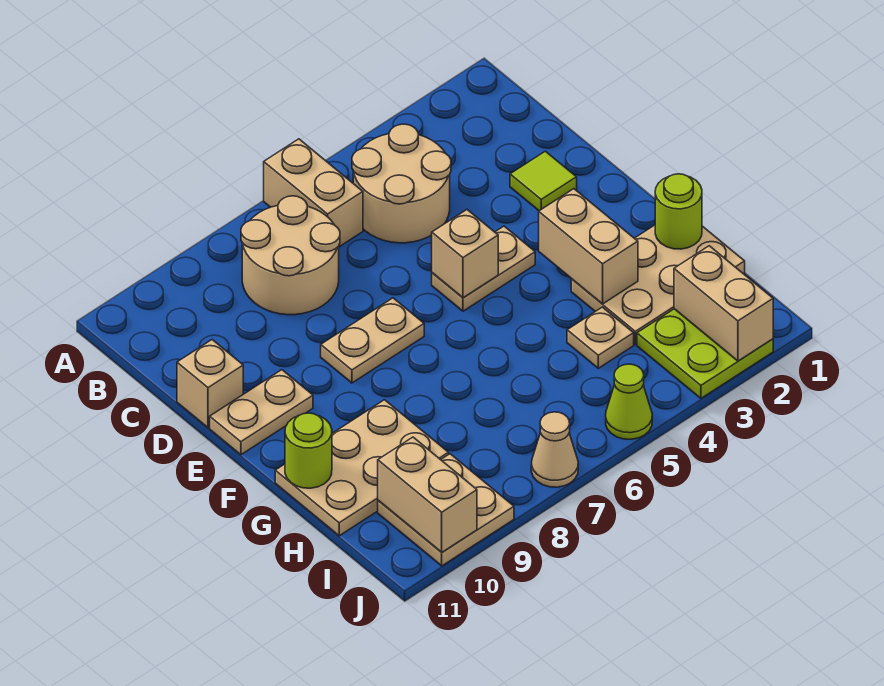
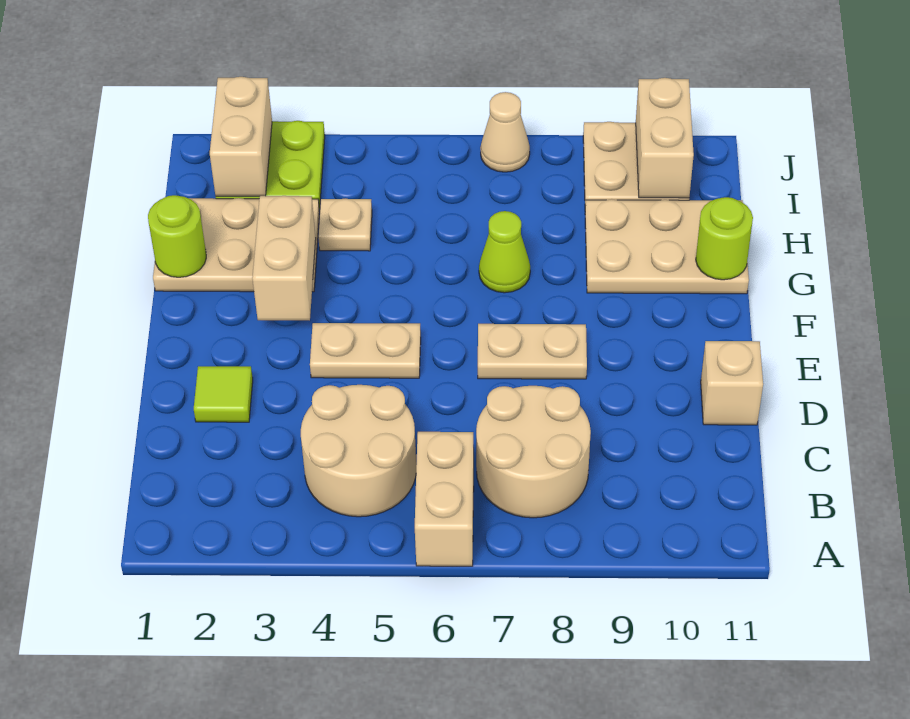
tan brick E5 level 2 -> none
tan plate E10:E11 level 1 -> none
lime cone J5 level 1 -> lime cone G7 level 1

